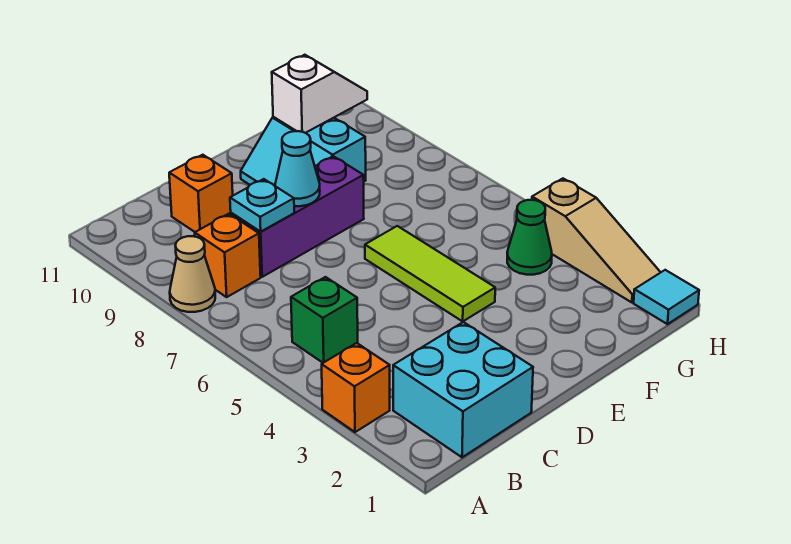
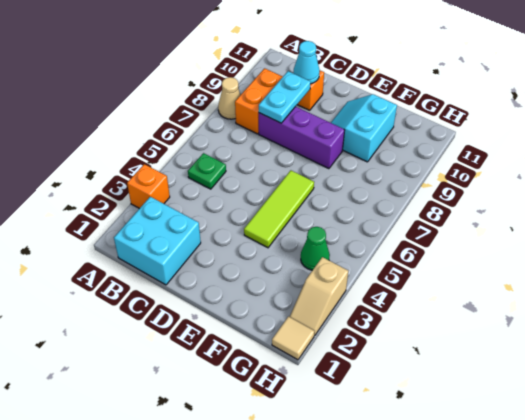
green brick B5 level 1 -> green plate B5 level 1
orange brick B8 level 1 -> orange brick B8:B9 level 1
cyan plate C8 level 2 -> cyan plate C8:C9 level 2
cyan cone D8 level 2 -> cyan cone C10 level 2
white slope F10:G10 level 2 top F -> none
cyan tile H1 level 1 -> tan tile H1 level 1
tan slope H2:H4 level 1 top 4 -> tan slope H2:H3 level 1 top 3

